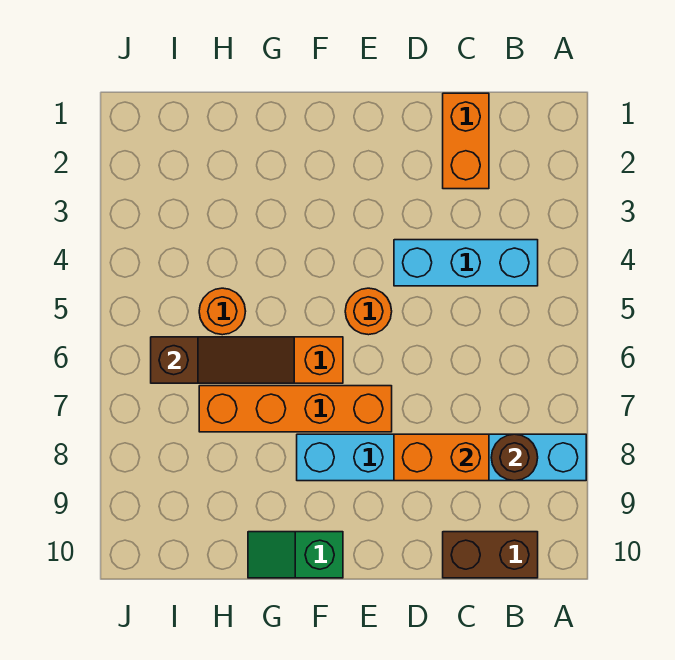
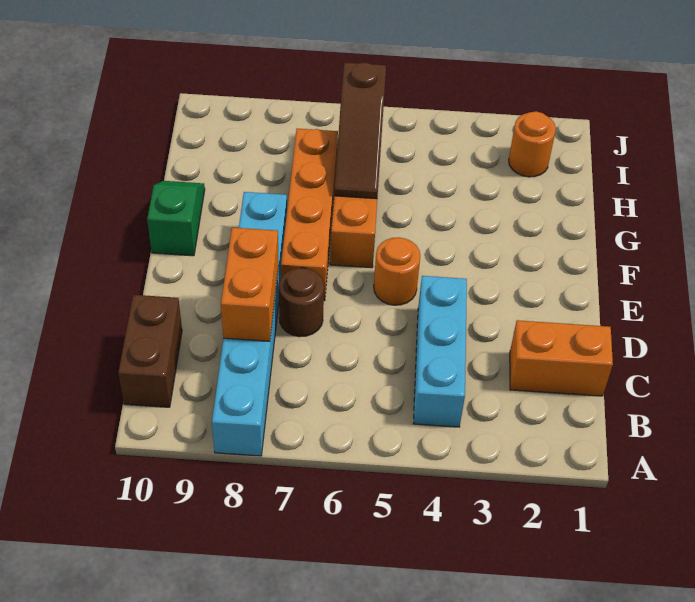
brown round brick B8 level 2 -> brown round brick D7 level 1
orange round brick H5 level 1 -> orange round brick I2 level 1

